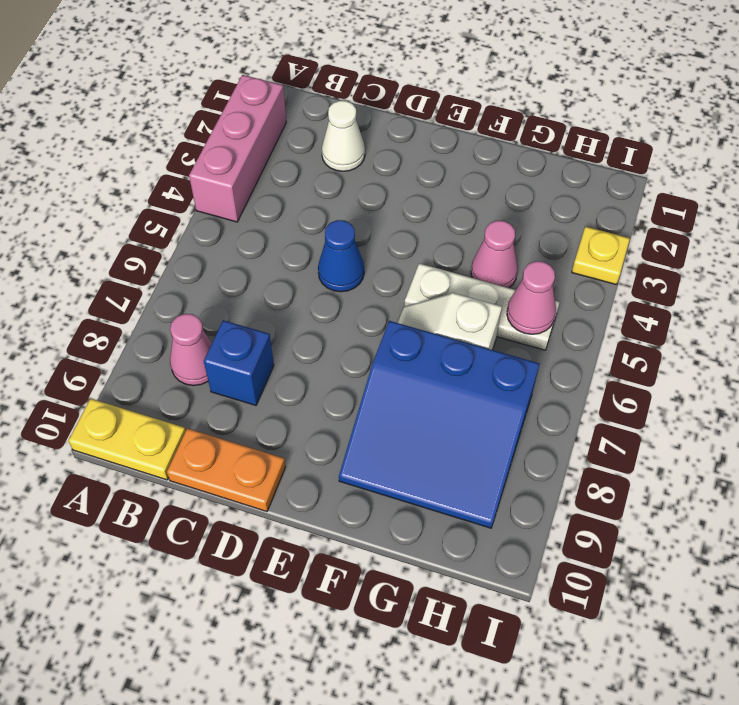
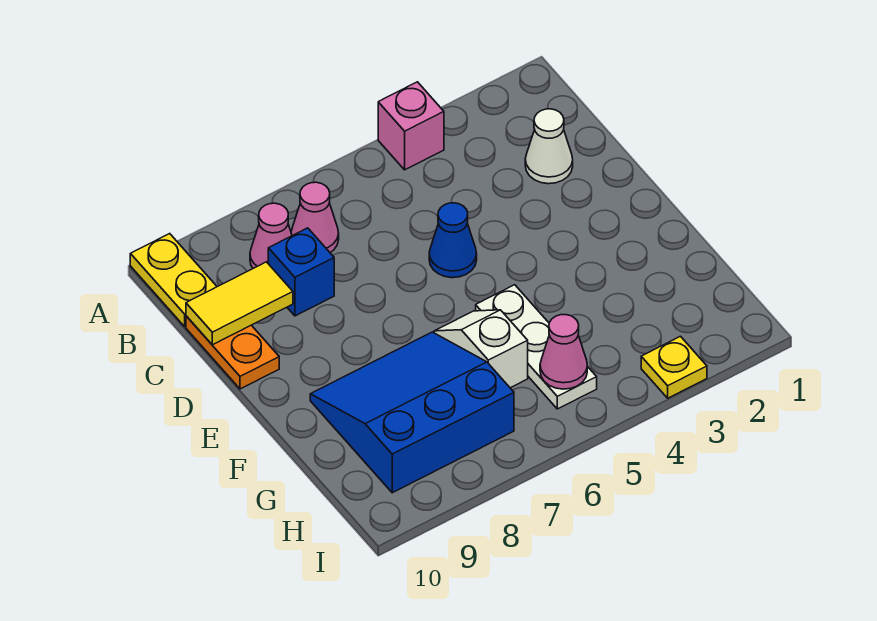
pink brick A2:A4 level 1 -> pink brick A4 level 1
none -> yellow tile C9:C10 level 2
blue slope F7:H9 level 1 top 7 -> blue slope F7:H9 level 1 top H
pink cone G4 level 1 -> pink cone B7 level 1

